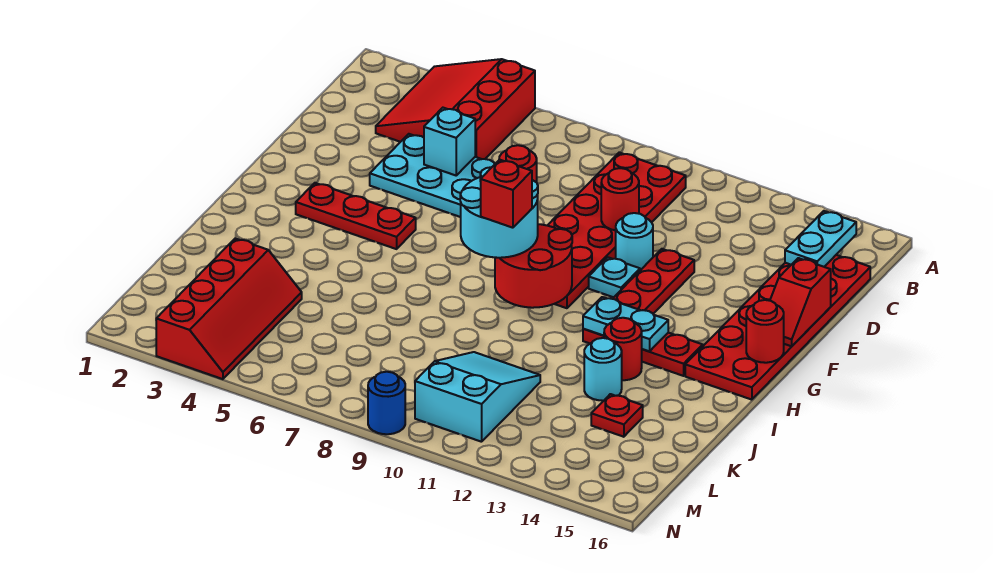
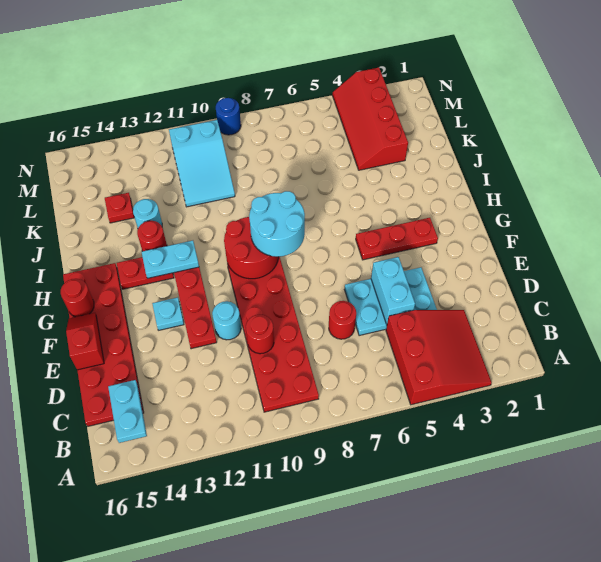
cyan brick D5 level 2 -> cyan brick D5:E5 level 2
cyan plate F11 level 1 -> cyan plate F13 level 1
red brick H9 level 4 -> none

